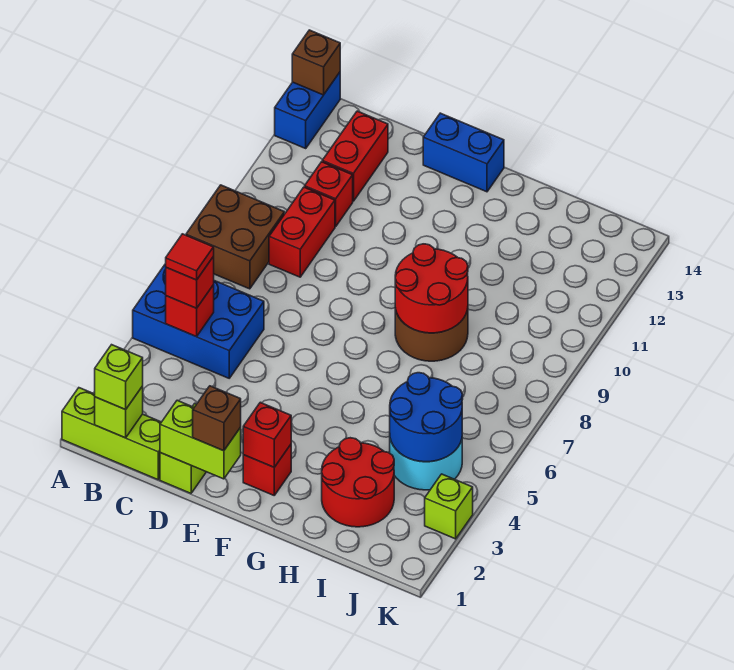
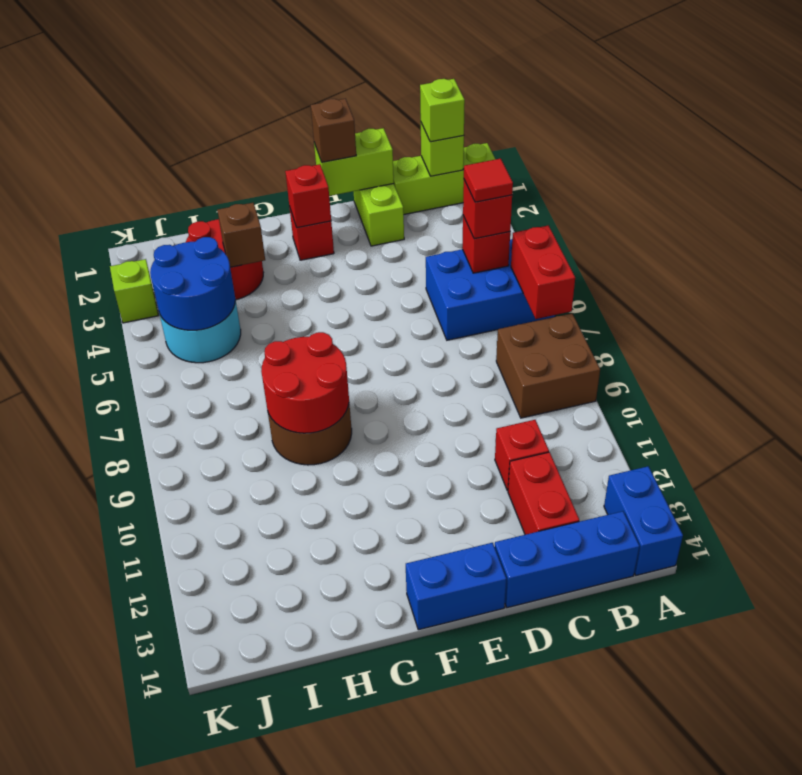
brown brick A14 level 2 -> brown brick H3 level 2
none -> blue brick B14:D14 level 1
red brick C9:C10 level 1 -> red brick A6:A7 level 2

